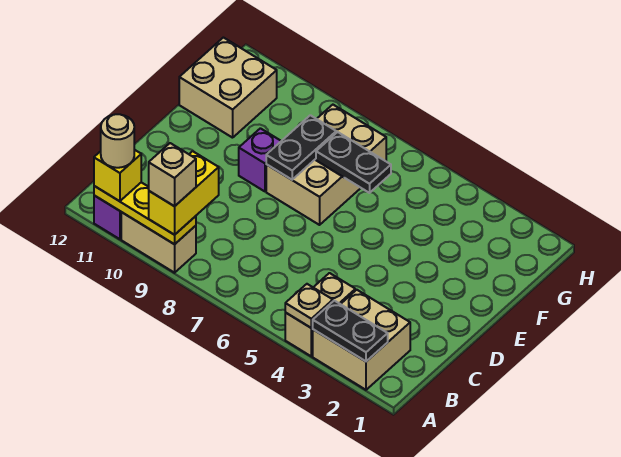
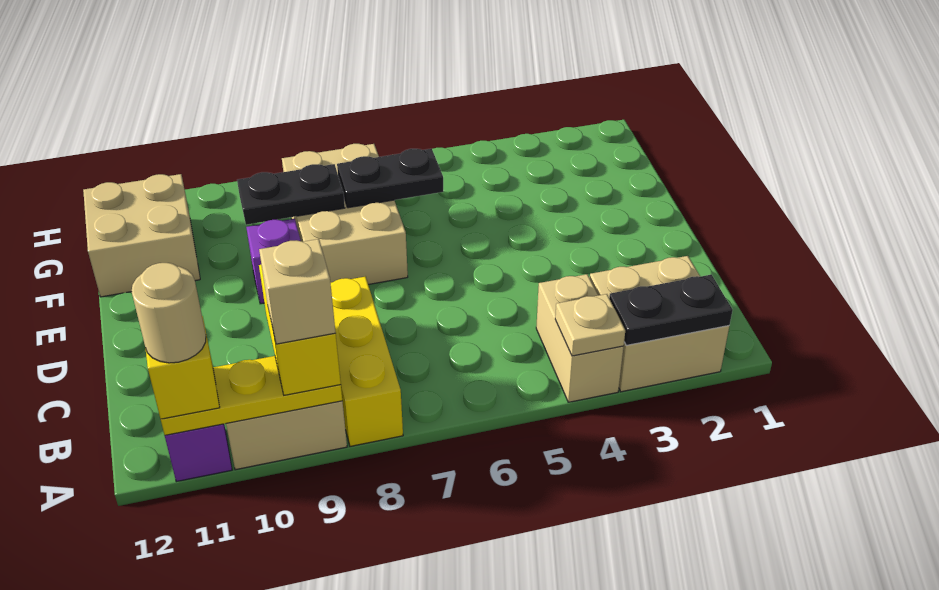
none -> yellow brick A8:C8 level 1
black plate E8:F8 level 2 -> black plate F8:F9 level 2

